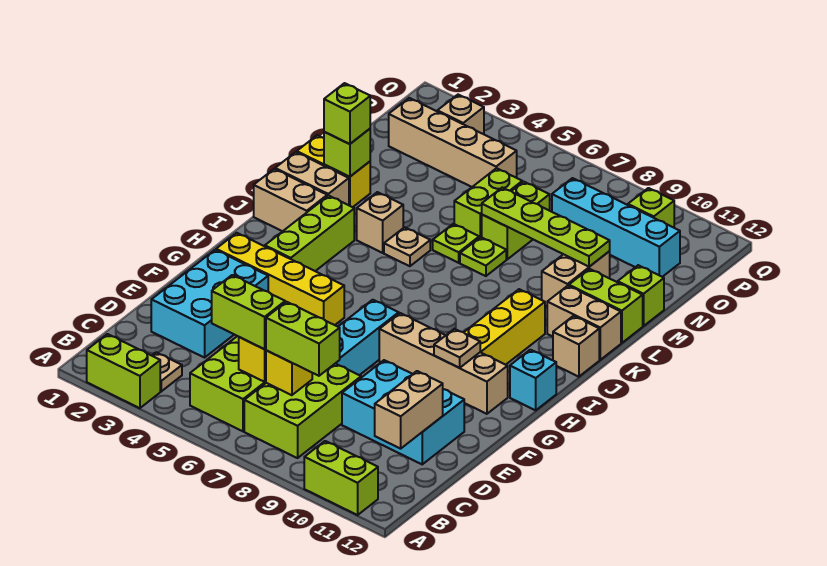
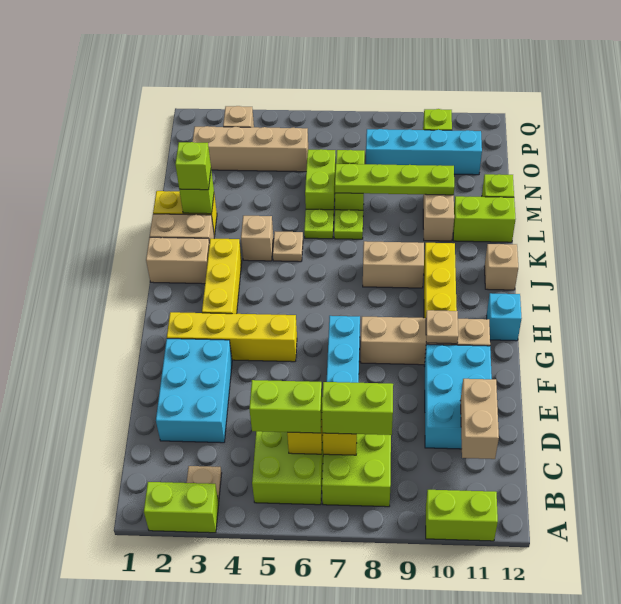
cyan brick D9:E11 level 1 -> cyan brick D10:F11 level 1
lime brick H3:J3 level 1 -> yellow brick H3:J3 level 1
tan brick K11:K12 level 1 -> tan brick J8:J9 level 1

